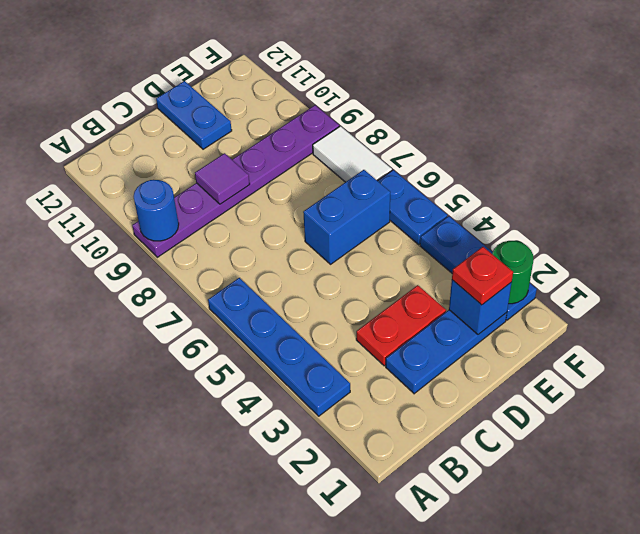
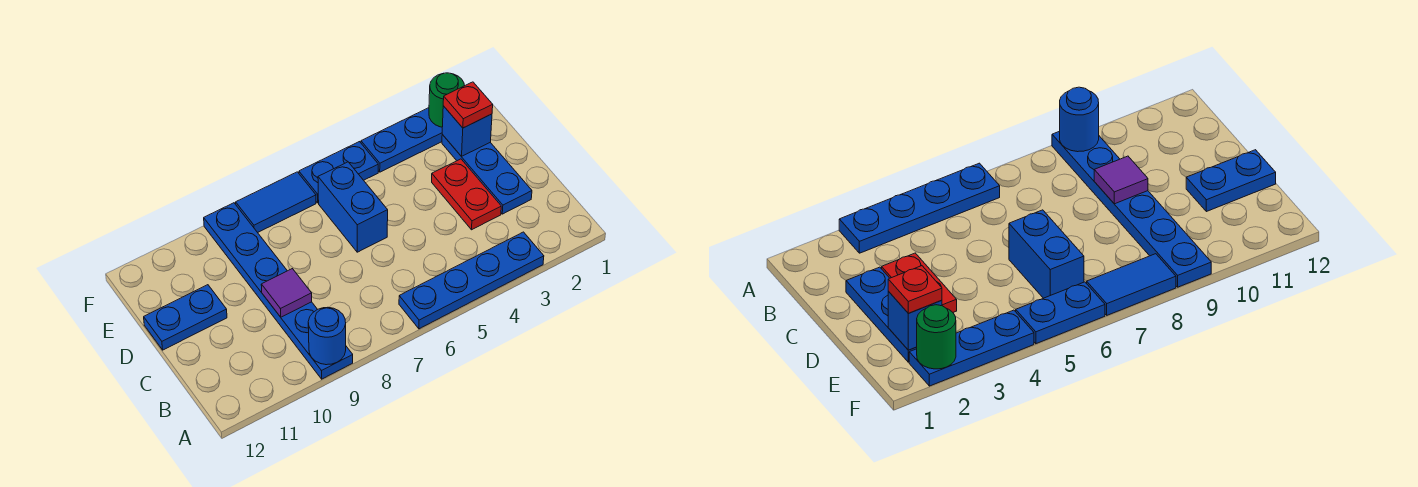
purple plate A9:F9 level 1 -> blue plate A9:F9 level 1
white tile F7:F8 level 1 -> blue tile F7:F8 level 1

